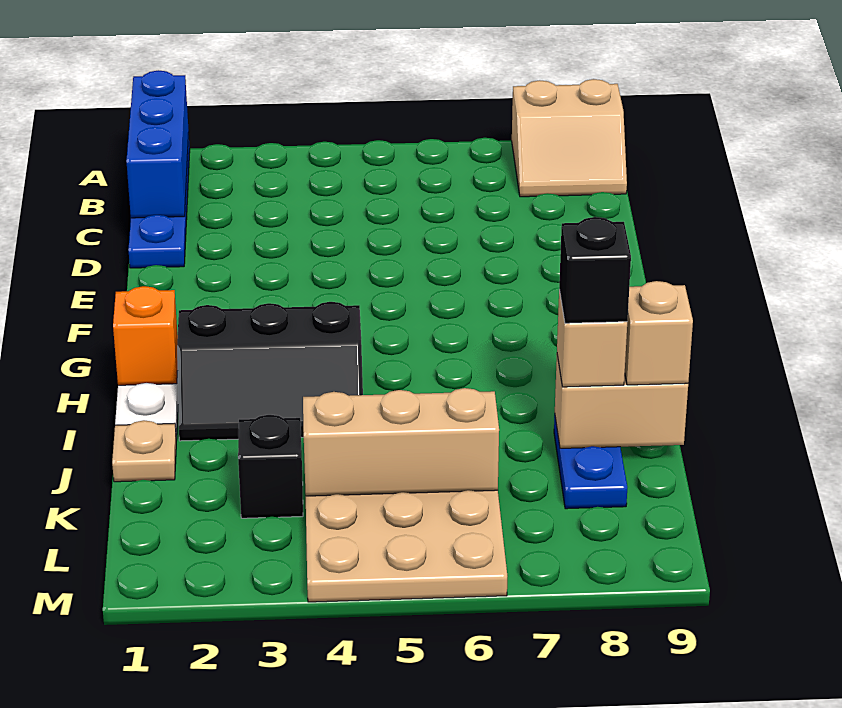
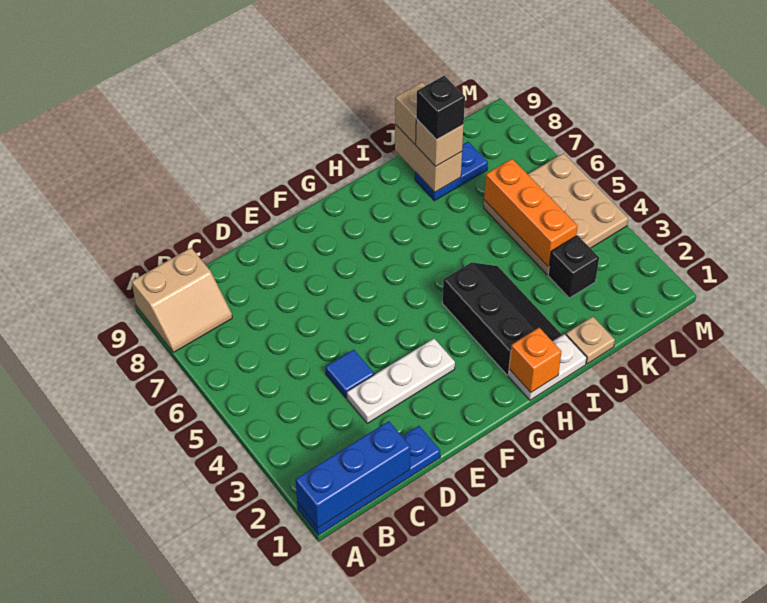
tan slope A8:B9 level 1 top A -> tan slope A8:B9 level 1 top 9
none -> white plate D3:F3 level 1
none -> blue tile D4 level 1
tan brick K4:K6 level 2 -> orange brick K4:K6 level 2

